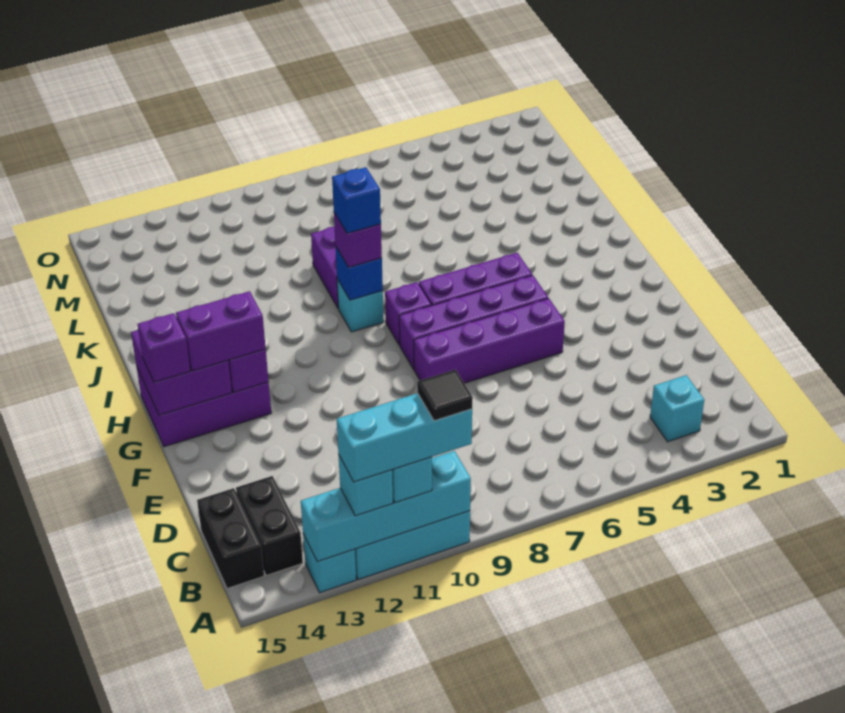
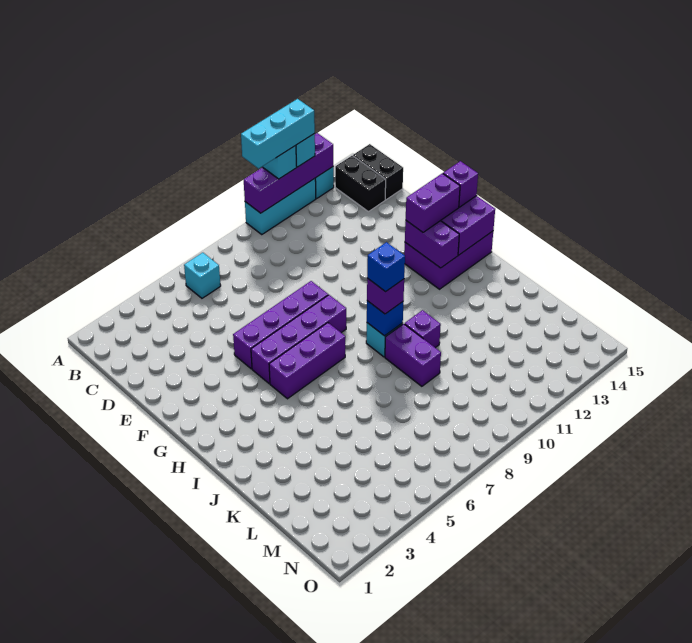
cyan brick A10:A13 level 2 -> purple brick A10:A13 level 2
black tile A10 level 5 -> none
cyan brick B3 level 1 -> cyan brick B6 level 1
purple brick H8 level 1 -> purple brick J10 level 1

